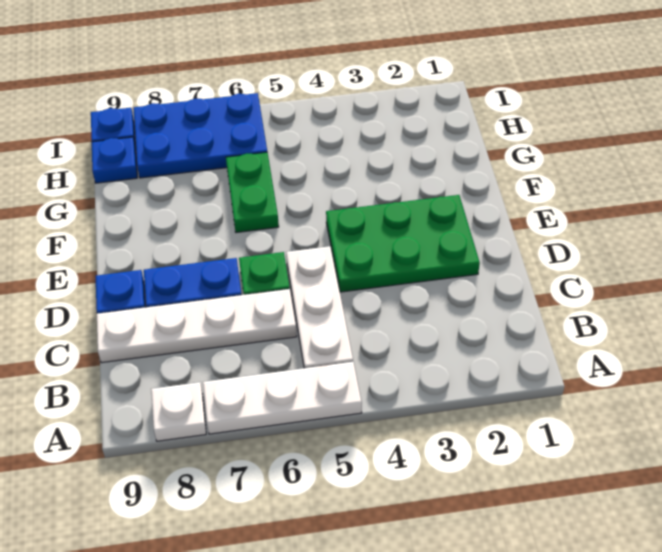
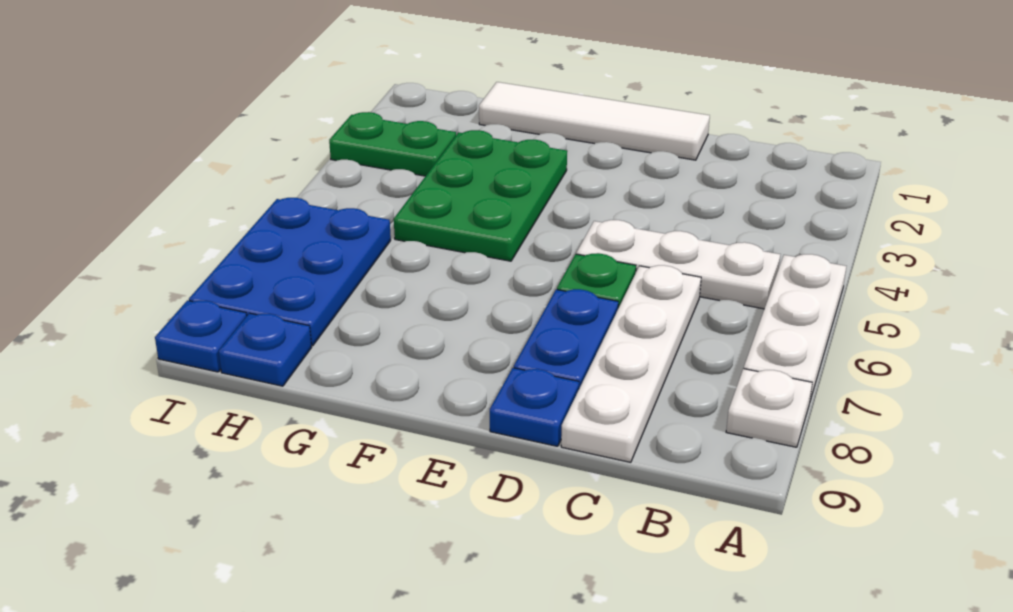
none -> white tile D1:G1 level 1
green plate D2:E4 level 1 -> green plate F3:G5 level 1
green plate F6:G6 level 1 -> green plate H3:I3 level 1

